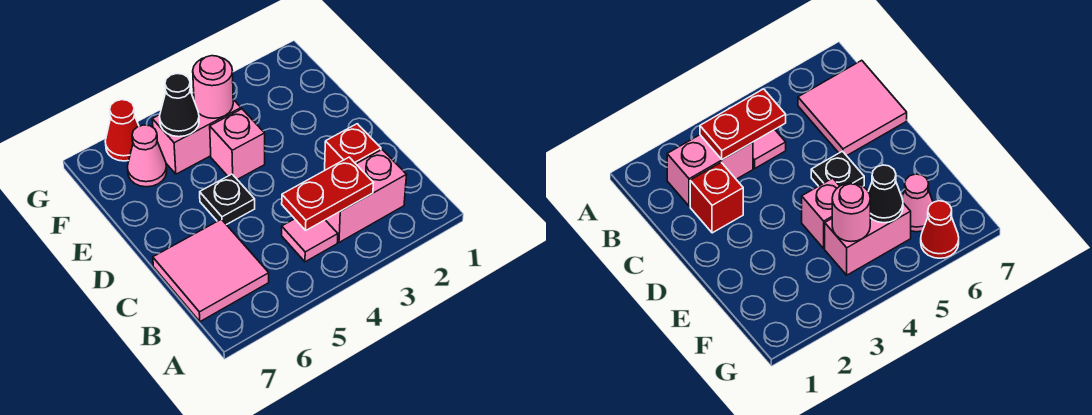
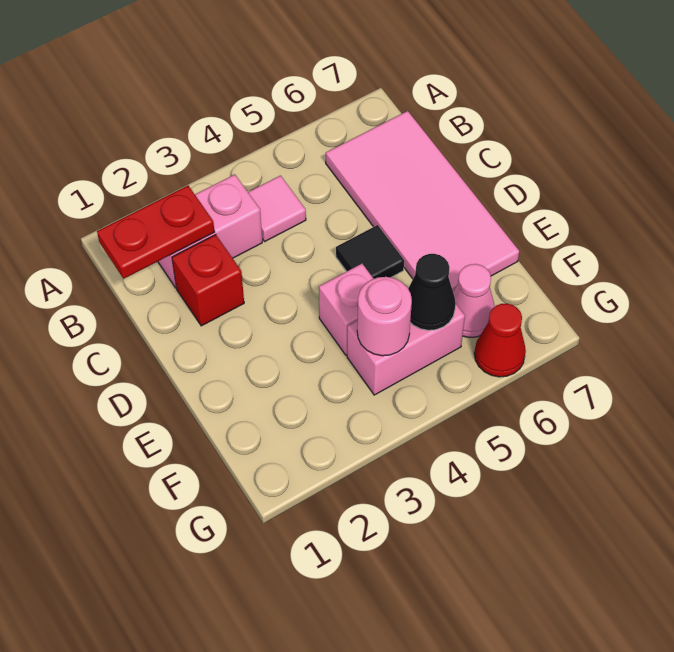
red plate B3:B4 level 2 -> red plate B1:B2 level 2
pink tile B6:C7 level 1 -> pink tile B6:E7 level 1
black plate D5 level 1 -> black tile D5 level 1

